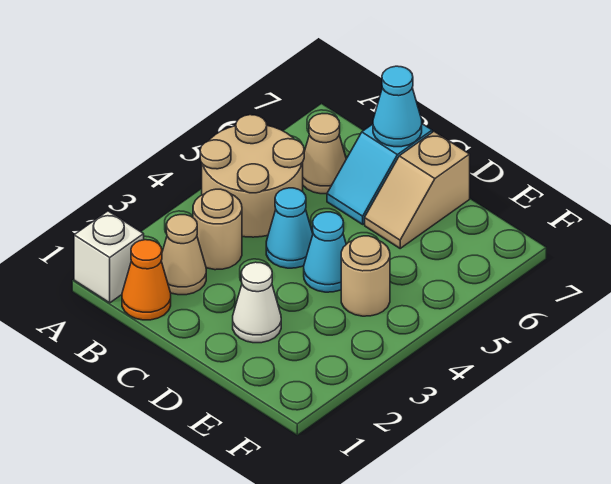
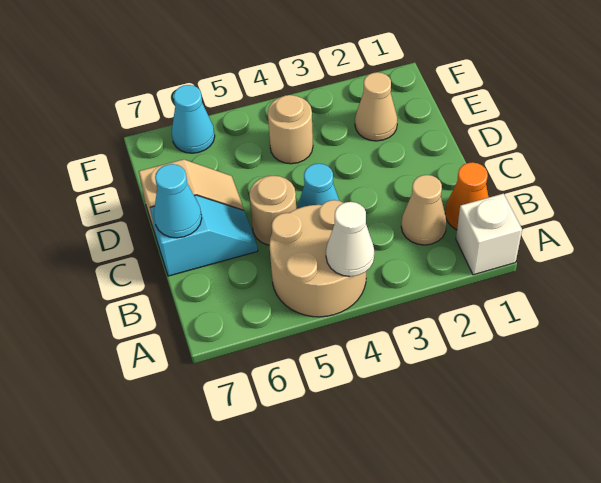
tan round brick B3 level 1 -> tan round brick C5 level 1
tan cone B6 level 1 -> tan cone E2 level 1
white cone D2 level 1 -> white cone A4 level 2
cyan cone D4 level 1 -> cyan cone F6 level 1

